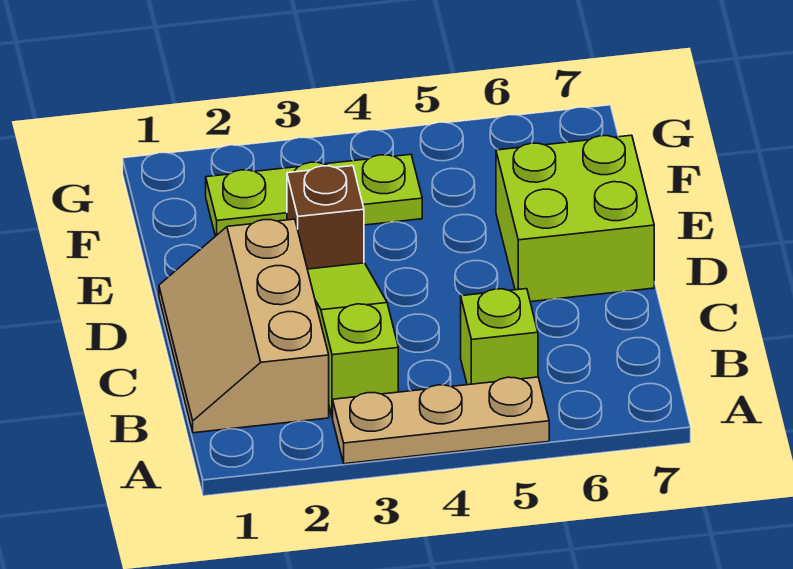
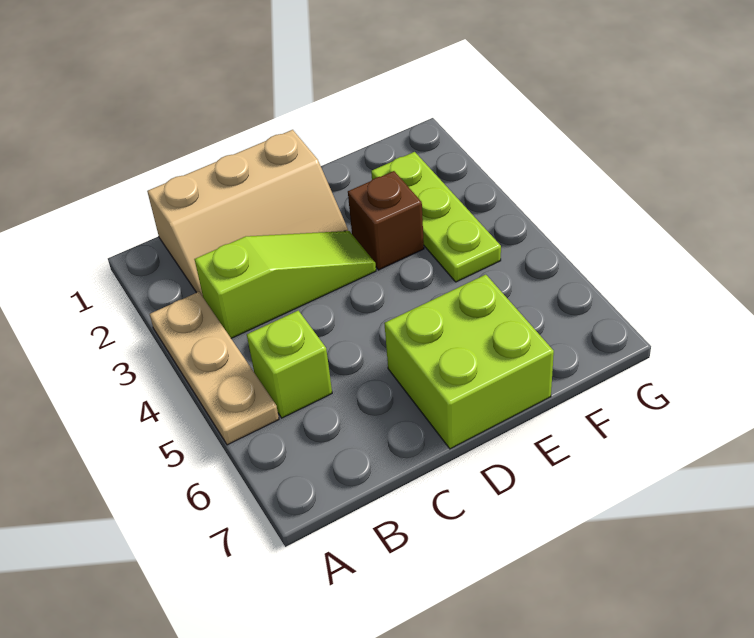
tan slope B1:D2 level 1 top 2 -> tan slope B1:D2 level 1 top 1

